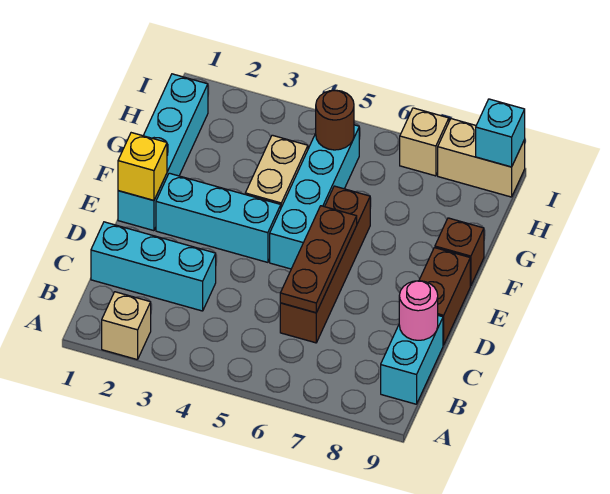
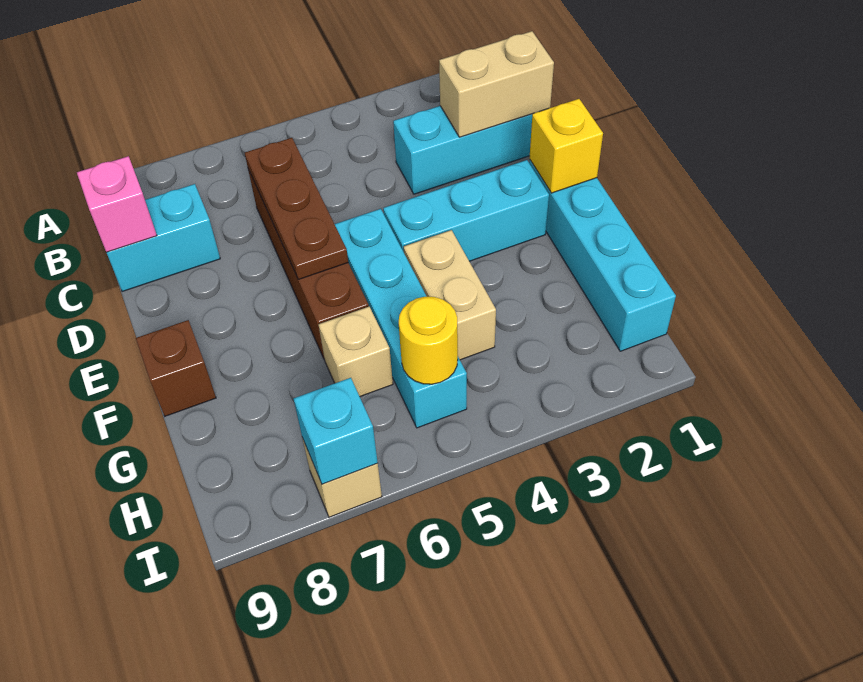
tan brick A2 level 1 -> tan brick G6 level 1
cyan brick B9:C9 level 1 -> cyan brick C8:C9 level 1
pink round brick C9 level 2 -> pink brick C9 level 2
brown brick D9:E9 level 1 -> none
brown round brick H5 level 2 -> yellow round brick H5 level 2
tan brick I8:I9 level 1 -> tan brick C1:C2 level 2
cyan brick I9 level 2 -> cyan brick I7 level 2

